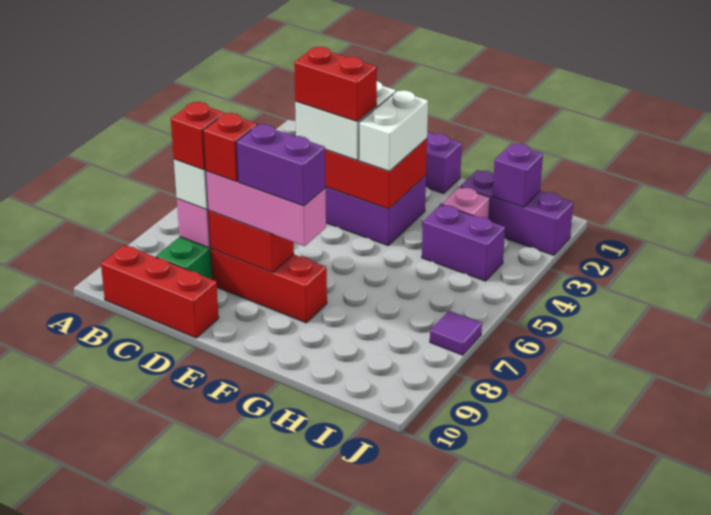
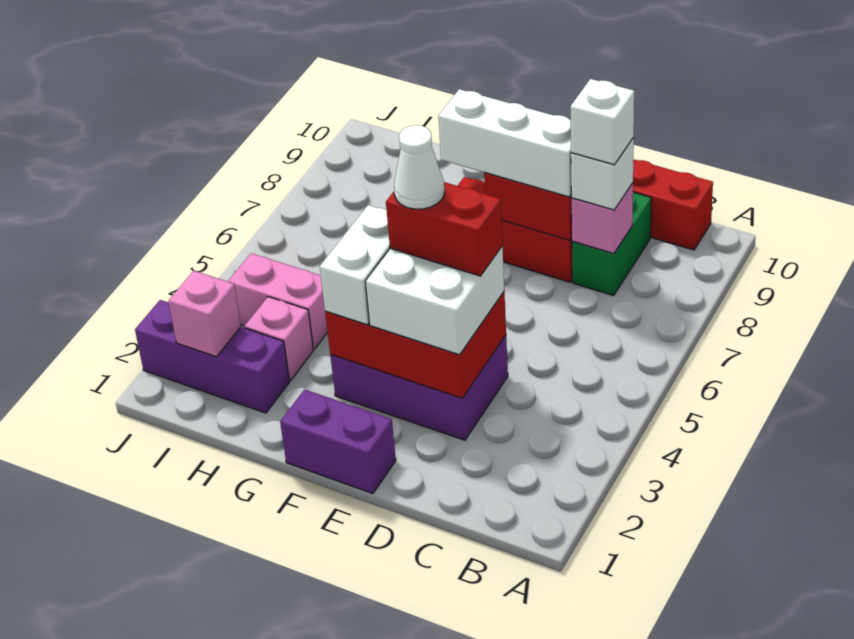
red brick C8 level 4 -> white brick C8 level 4
pink brick D8:F8 level 3 -> white brick D8:F8 level 3
red brick D8 level 4 -> none
none -> white cone E4 level 5
purple brick E8:F8 level 4 -> none
purple brick H4:I4 level 1 -> pink brick H4:I4 level 1
purple brick I2 level 2 -> pink brick I2 level 2
purple tile J7 level 1 -> none

